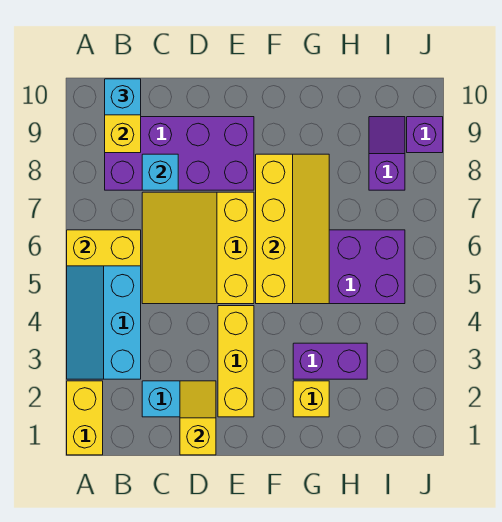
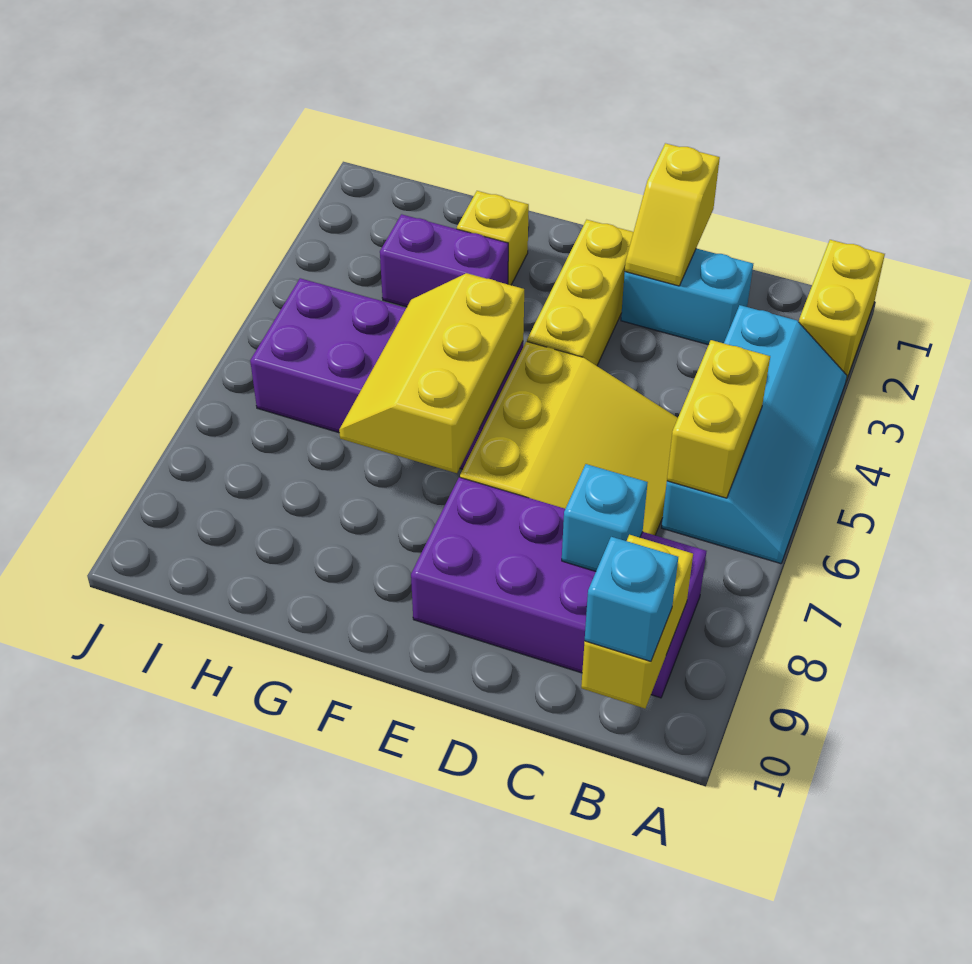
yellow brick A6:B6 level 2 -> yellow brick B5:B6 level 2
yellow slope F5:G8 level 2 top F -> yellow slope F5:G7 level 2 top F
purple slope I8:I9 level 1 top 8 -> none
purple brick J9 level 1 -> none

